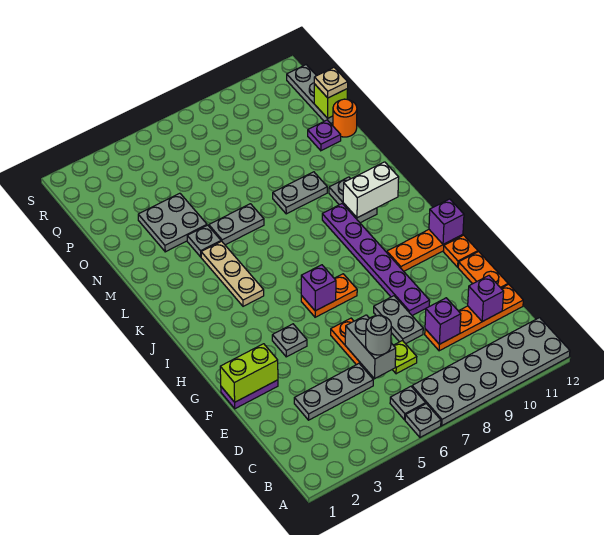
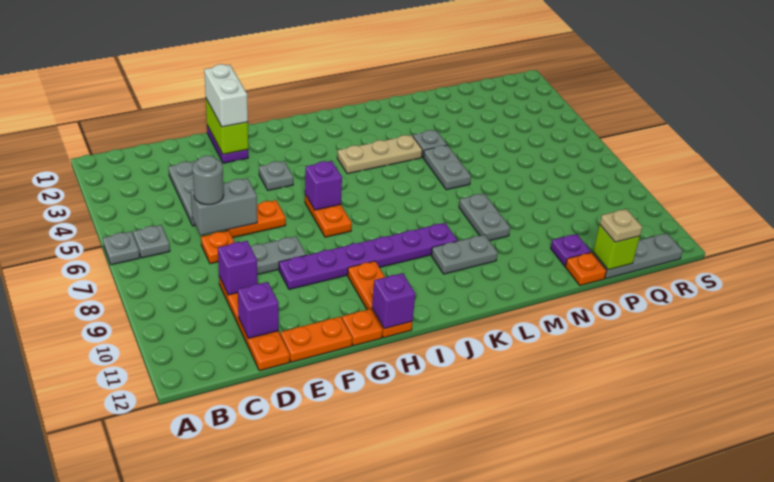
grey plate A7:B12 level 1 -> none
lime plate D7 level 1 -> orange plate D7 level 1
white brick K10:K11 level 2 -> white brick F1:F2 level 3
grey plate N3:O4 level 1 -> none
orange round brick O12 level 1 -> orange plate O12 level 1

